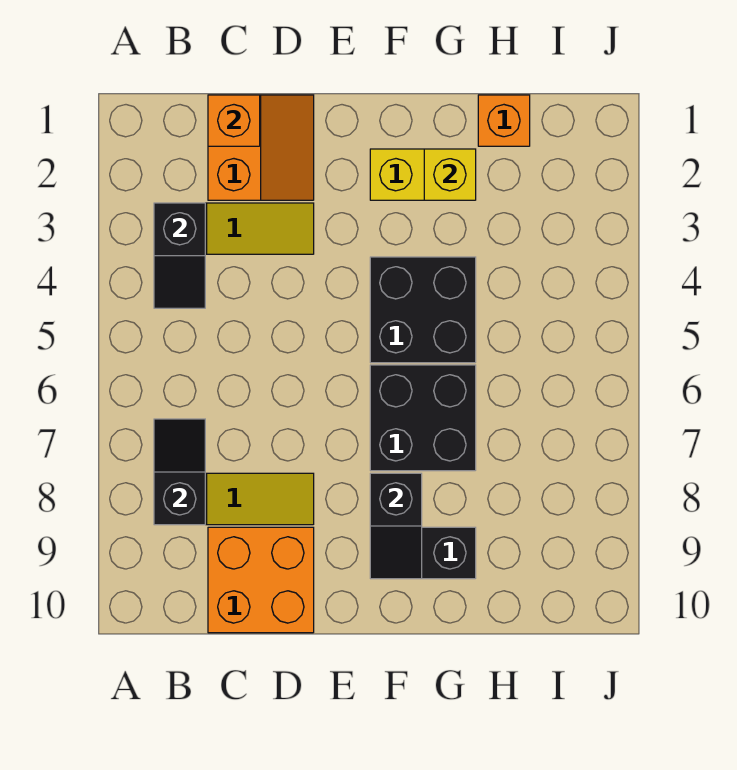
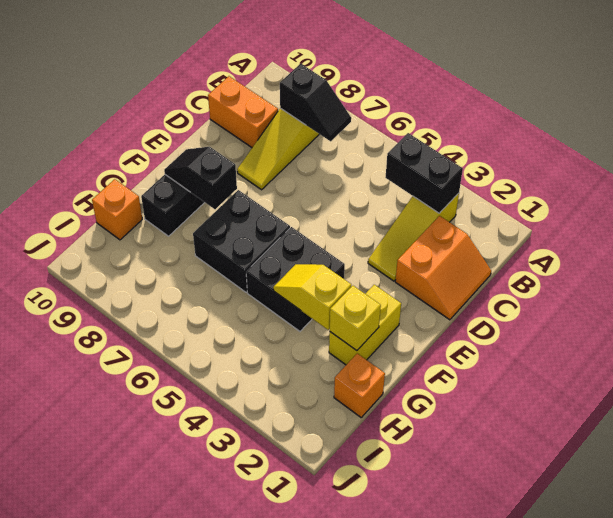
black slope B3:B4 level 2 top 3 -> black brick B3:B4 level 2
orange slope C1:D2 level 1 top C -> orange slope C1:D2 level 1 top 2
orange brick C1 level 2 -> orange brick H10 level 1
orange brick C9:D10 level 1 -> orange brick C9:C10 level 1
none -> yellow slope G3:G4 level 2 top 3

